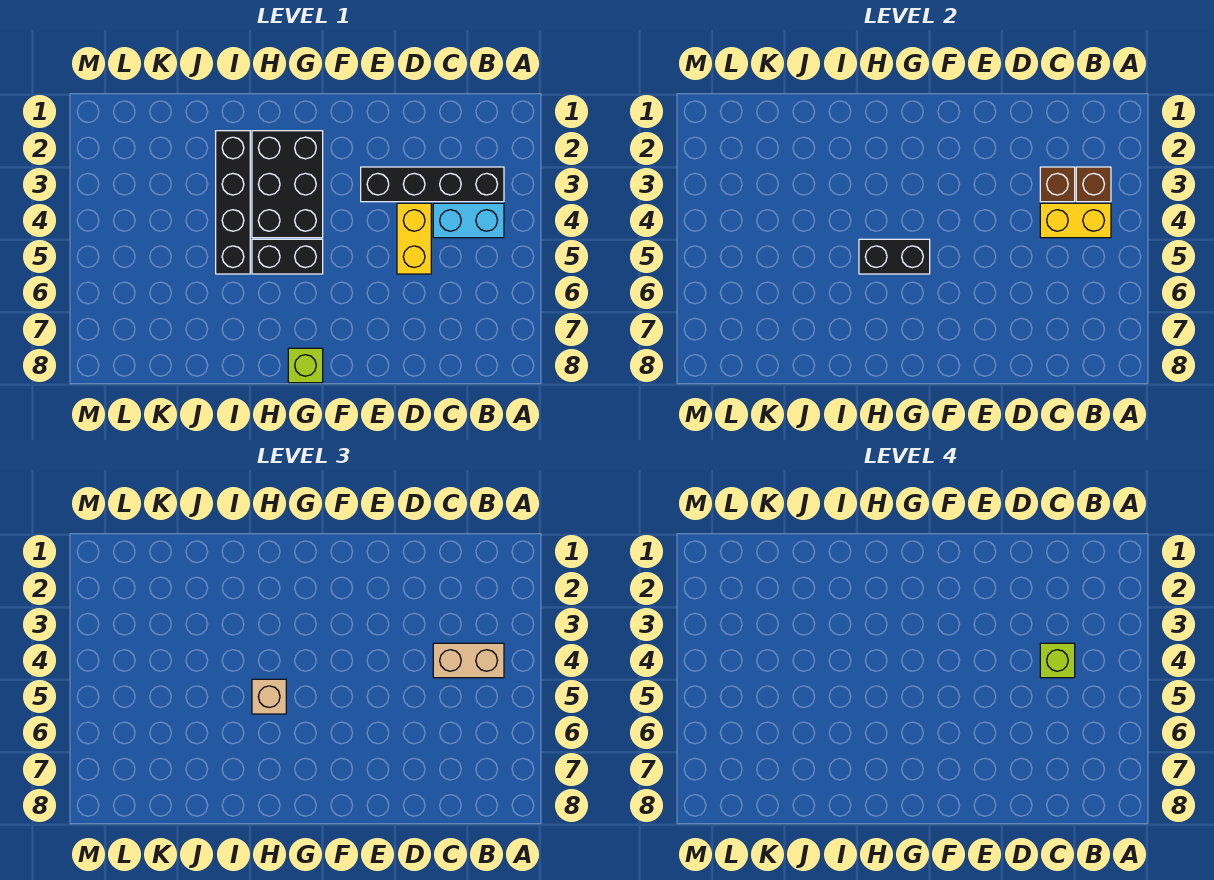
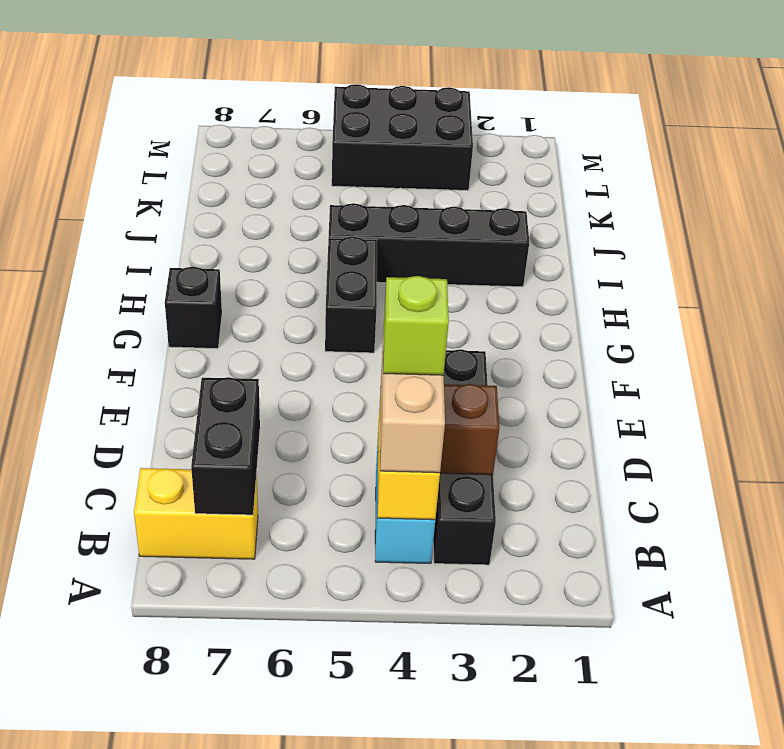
brown brick B3 level 2 -> none
yellow brick D4:D5 level 1 -> yellow brick B7:B8 level 1
black brick G2:H4 level 1 -> black brick L3:M5 level 1
black brick G5:H5 level 2 -> black brick B7:C7 level 2
lime brick G8 level 1 -> black brick G8 level 1
tan brick H5 level 3 -> none

